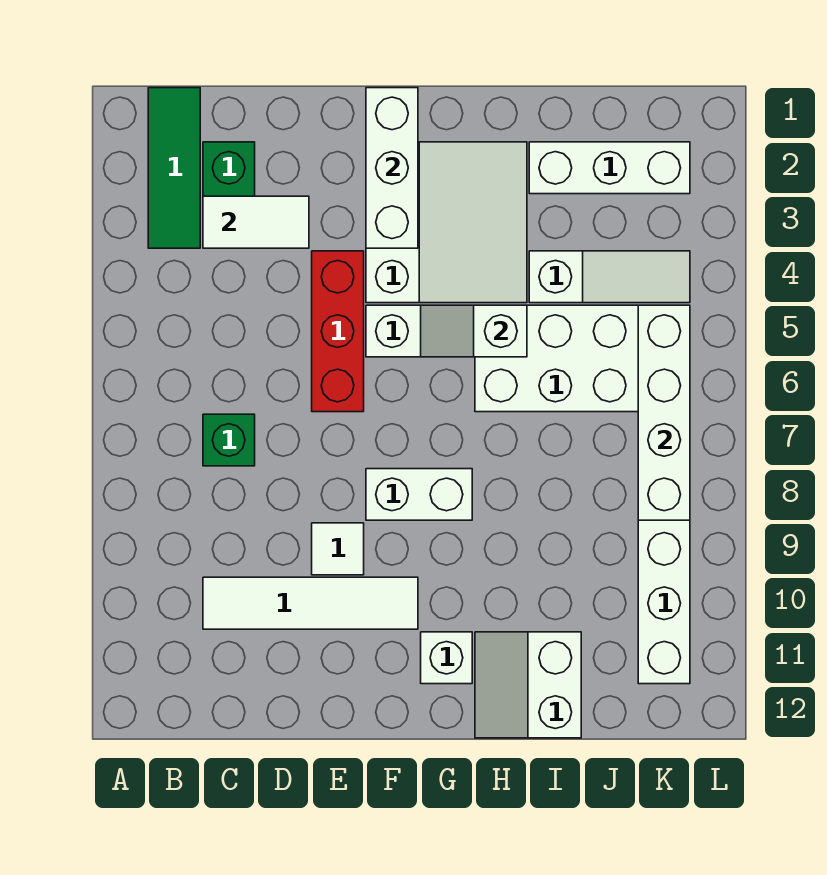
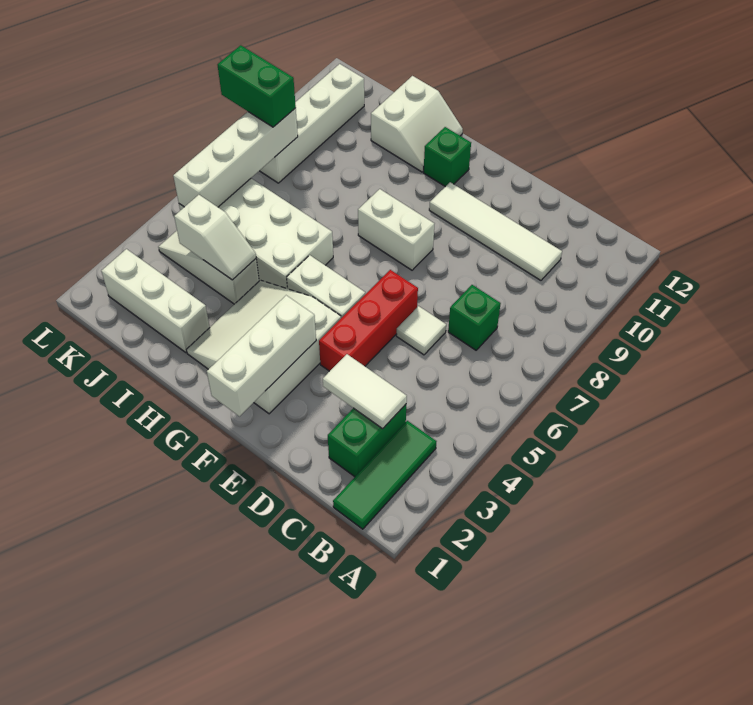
white tile E9 level 1 -> white tile D6 level 1
white slope G5:H5 level 2 top H -> white slope I4:J4 level 2 top J
white brick G11 level 1 -> green brick G11 level 1
none -> green brick K8:L8 level 3

